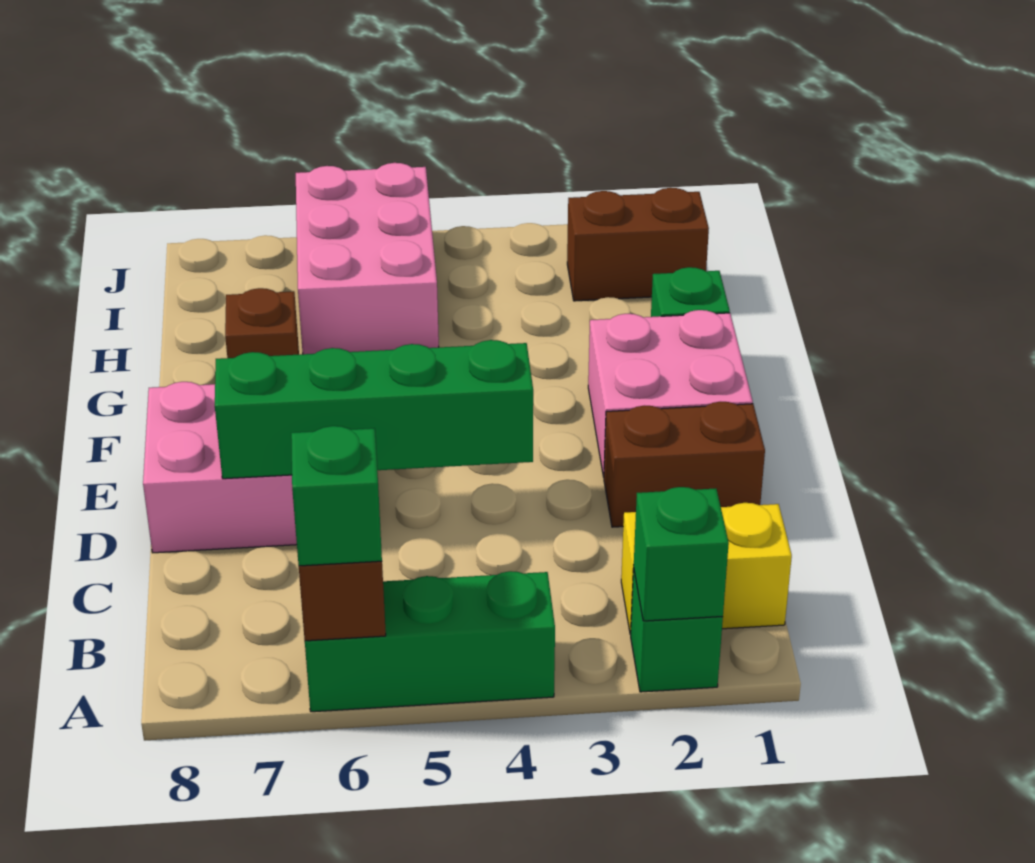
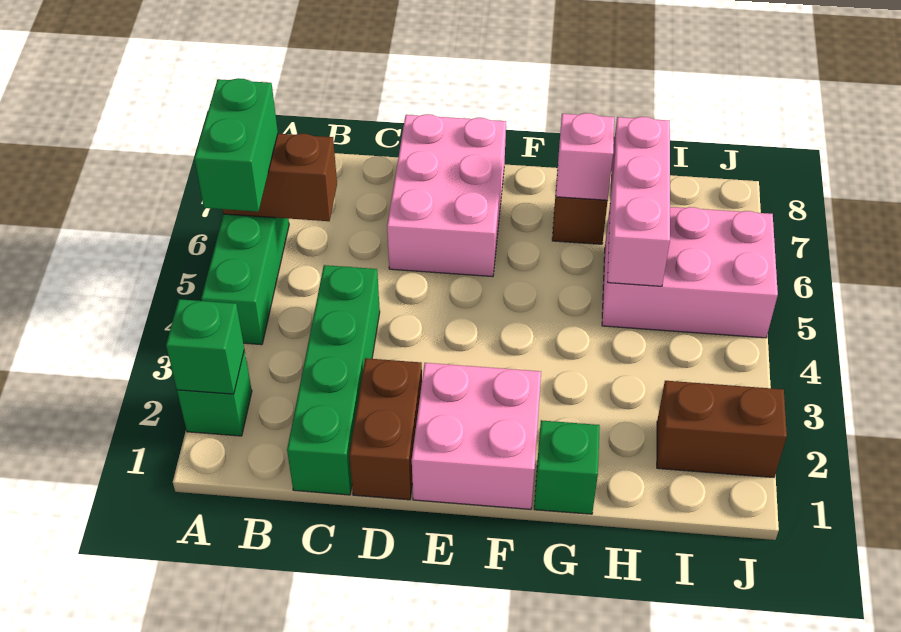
green brick A6 level 3 -> green brick A5:A6 level 3
yellow brick B1:B2 level 1 -> none
green brick D4:D7 level 2 -> green brick C1:C4 level 1
none -> pink brick G7 level 2
none -> pink brick H5:H7 level 2
brown brick I1:I2 level 1 -> brown brick I2:J2 level 1

